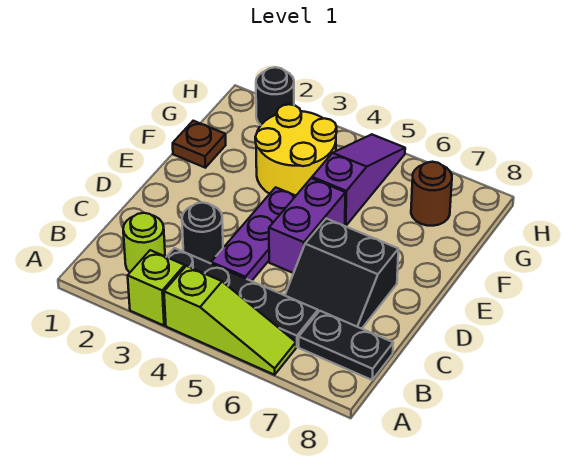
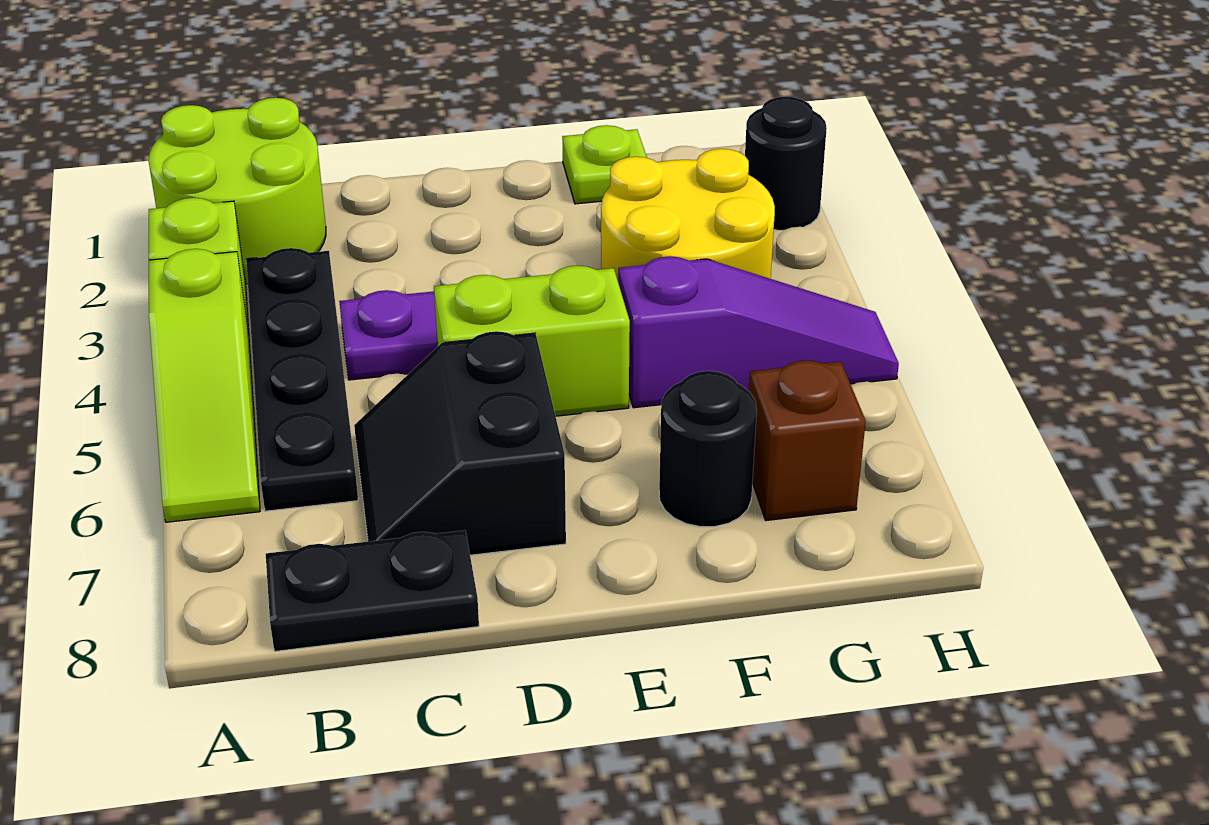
lime round brick B2 level 1 -> lime round brick A1:B2 level 1
black plate B7:B8 level 1 -> black plate B8:C8 level 1
black round brick C3 level 1 -> black round brick F7 level 1
purple brick D5:E5 level 1 -> lime brick D5:E5 level 1
brown plate F1 level 1 -> lime plate F1 level 1
brown round brick G7 level 1 -> brown brick G7 level 1

